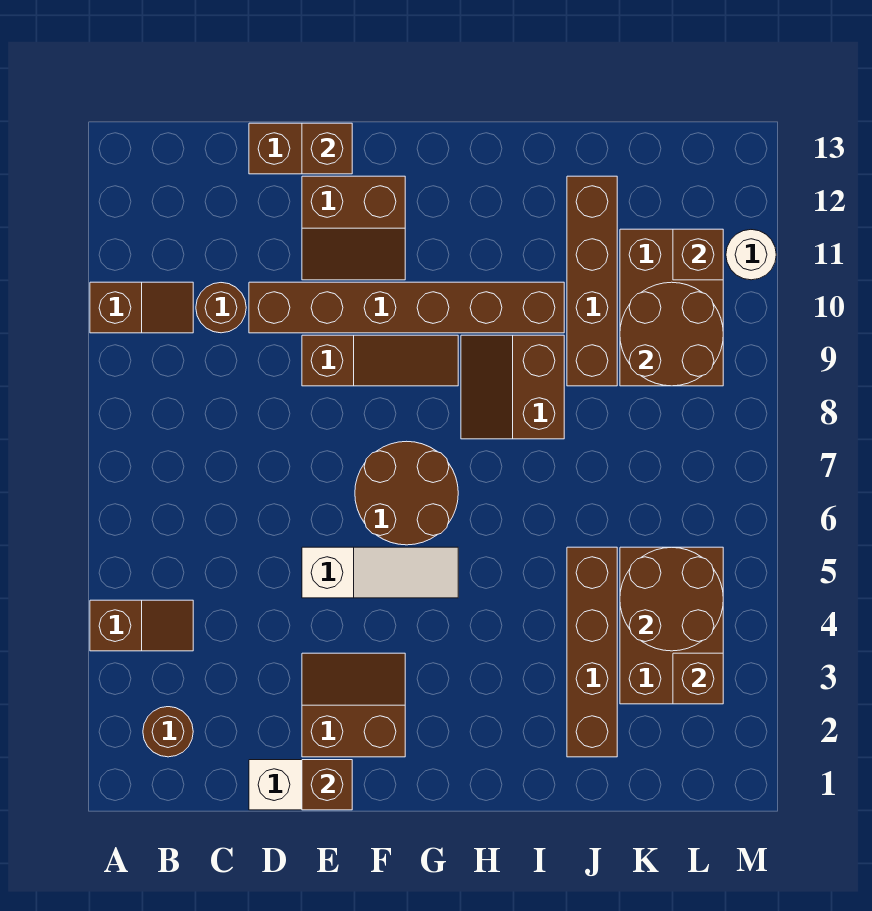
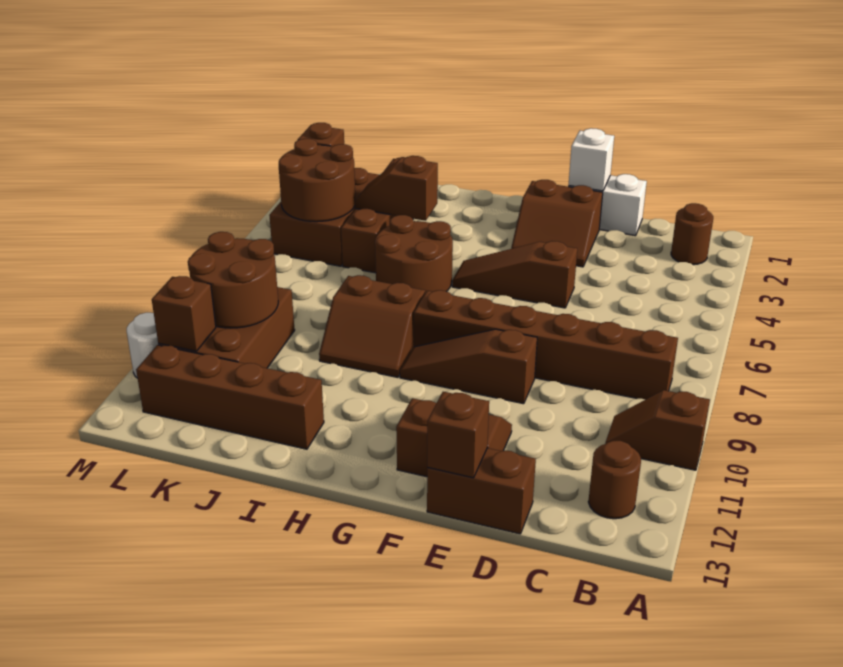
brown slope A4:B4 level 1 top A -> brown slope I4:J4 level 2 top I
brown round brick C10 level 1 -> brown round brick B12 level 1
brown brick D10:I10 level 1 -> brown brick B8:G8 level 1
brown brick E1 level 2 -> white brick E1 level 2
white slope E5:G5 level 1 top E -> brown slope E5:G5 level 1 top E
brown round brick F6:G7 level 1 -> brown round brick H5:I6 level 1
brown slope H8:I9 level 1 top I -> brown slope H8:I9 level 1 top 8
brown brick J9:J12 level 1 -> brown brick I12:L12 level 1

